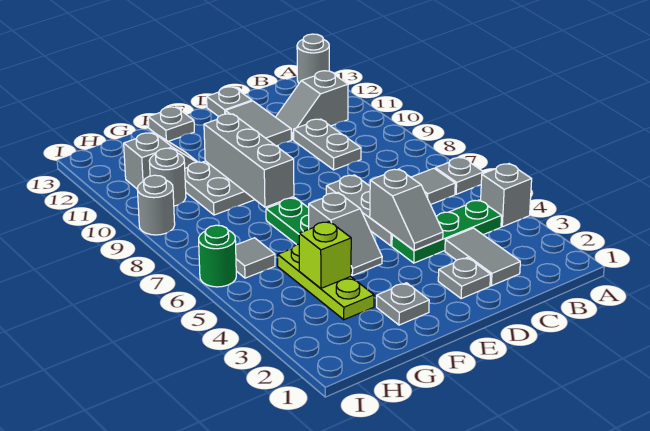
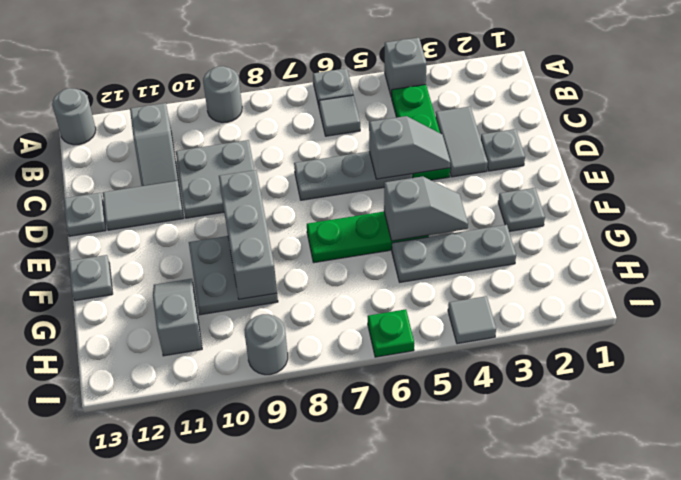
grey tile C2:C3 level 1 -> grey tile C3:D3 level 1
grey plate C9:C10 level 1 -> grey plate C9:D10 level 1
grey brick F8:F10 level 2 -> grey brick E9:G9 level 2
lime plate G3:G5 level 1 -> grey plate G3:G5 level 1
lime brick G4 level 2 -> none
grey tile H6 level 1 -> grey tile I4 level 1
grey round brick H10 level 1 -> grey round brick A9 level 1
green round brick I6 level 1 -> green plate I6 level 1

